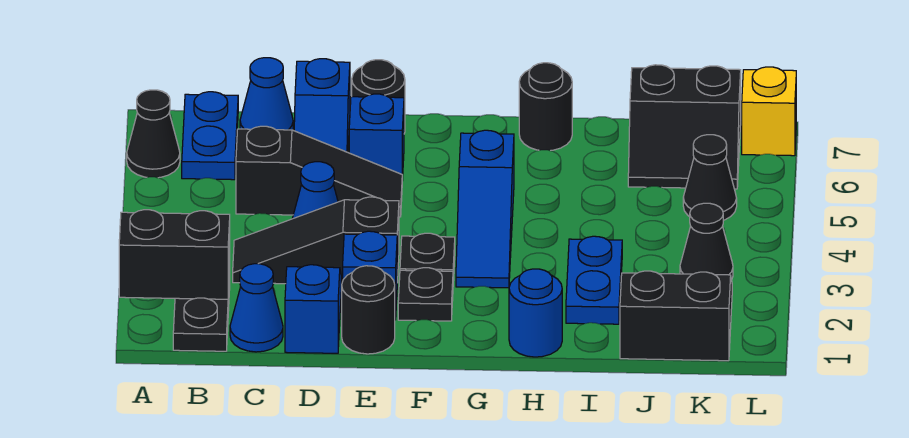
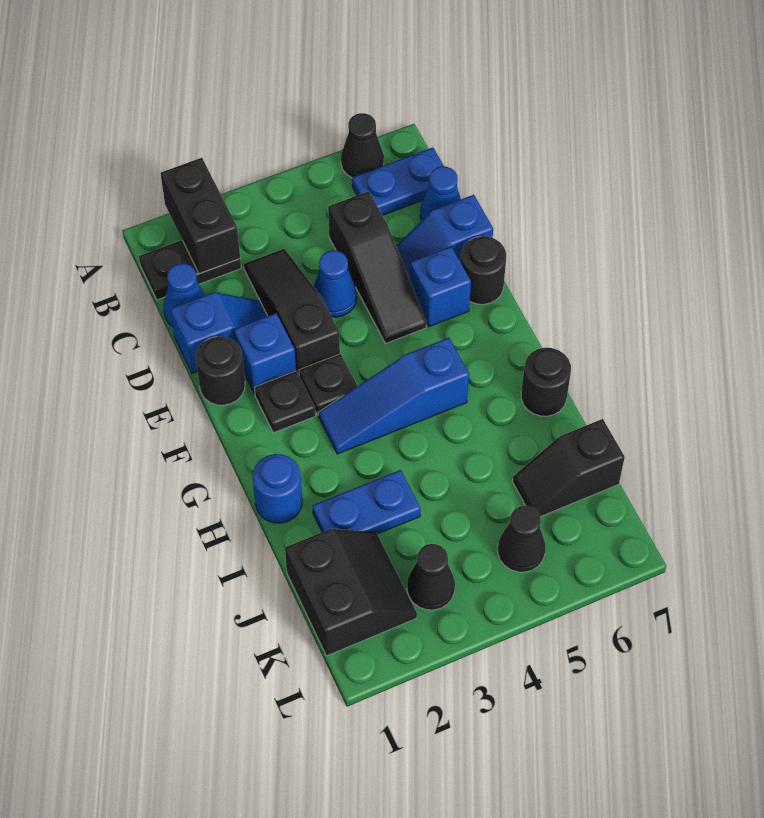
black slope J6:K7 level 1 top 7 -> black slope J6:J7 level 1 top 7
yellow brick L7 level 1 -> none

